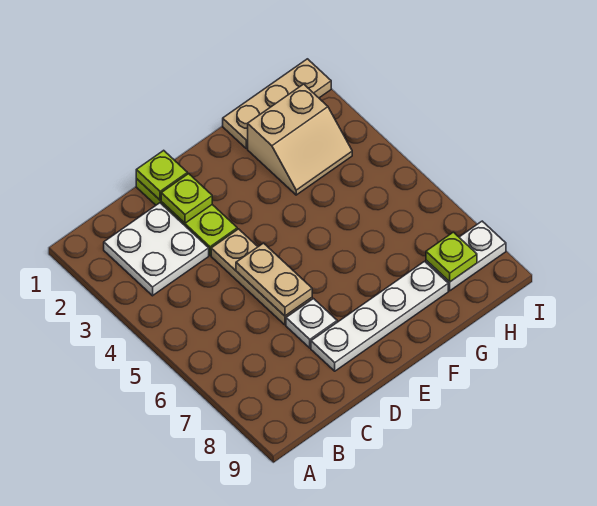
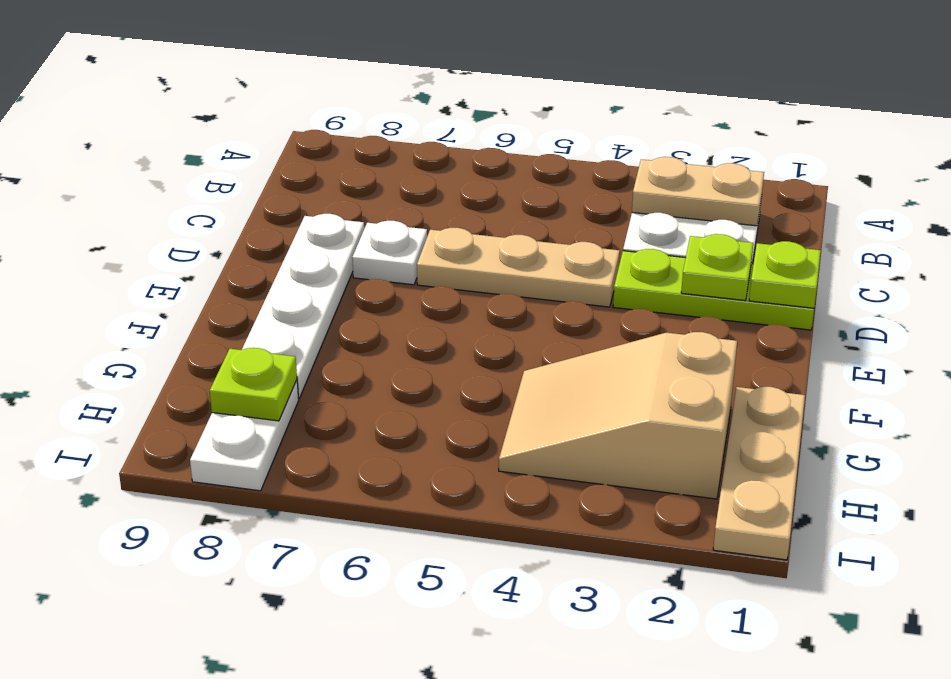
tan plate D5:D6 level 2 -> tan plate B2:B3 level 2
tan slope G2:H3 level 1 top 2 -> tan slope G2:H4 level 1 top 2

